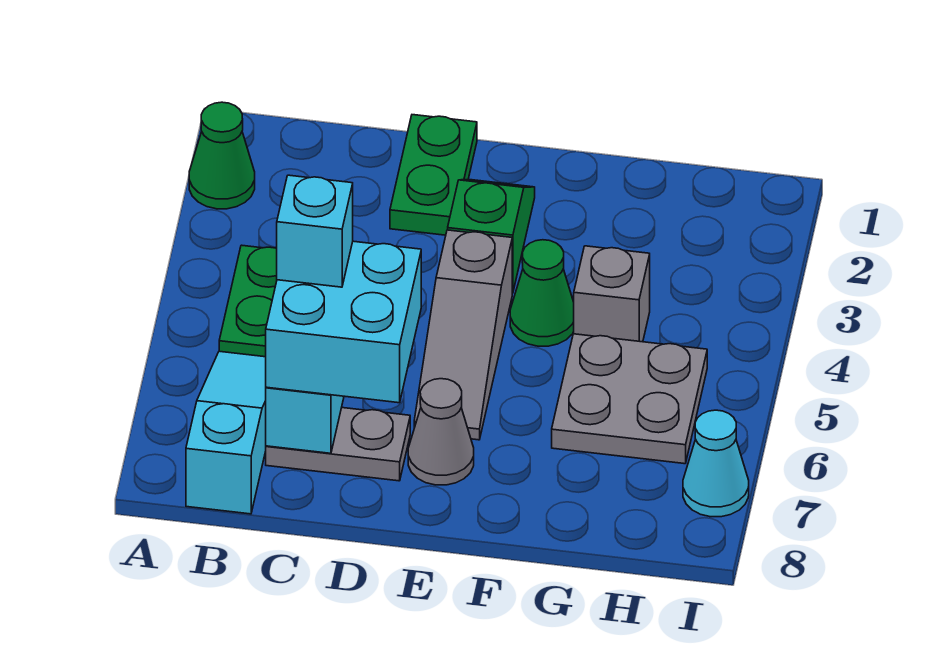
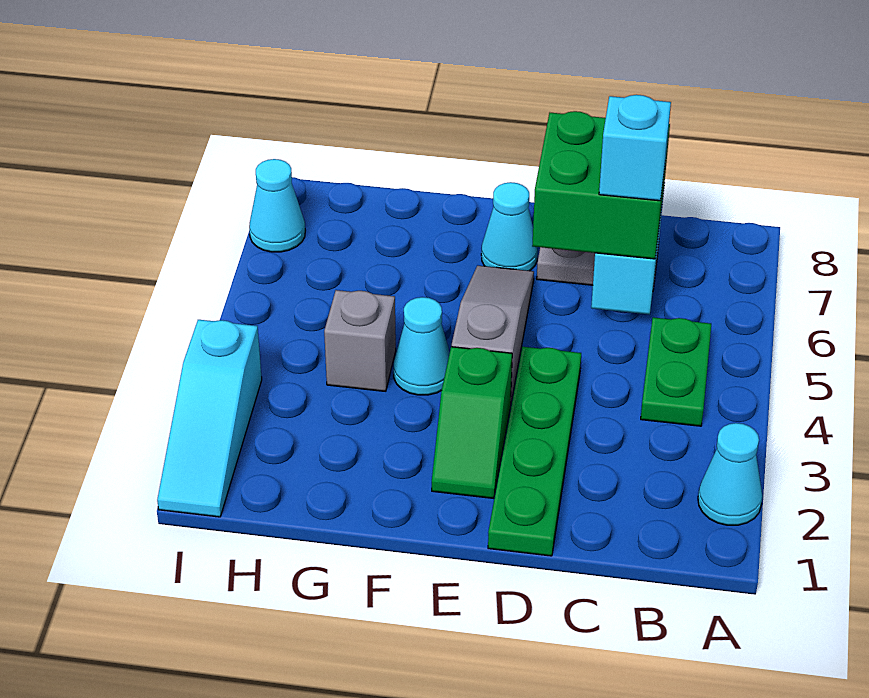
green cone A2 level 1 -> cyan cone A2 level 1
cyan slope B6:B8 level 1 top 8 -> cyan slope I1:I3 level 1 top 3
cyan brick C6:D7 level 3 -> green brick C6:D7 level 3
green plate D1:D2 level 1 -> green plate D1:D4 level 1
grey cone E7 level 1 -> cyan cone E7 level 1
green cone F4 level 1 -> cyan cone F4 level 1
grey plate G5:H6 level 1 -> none

